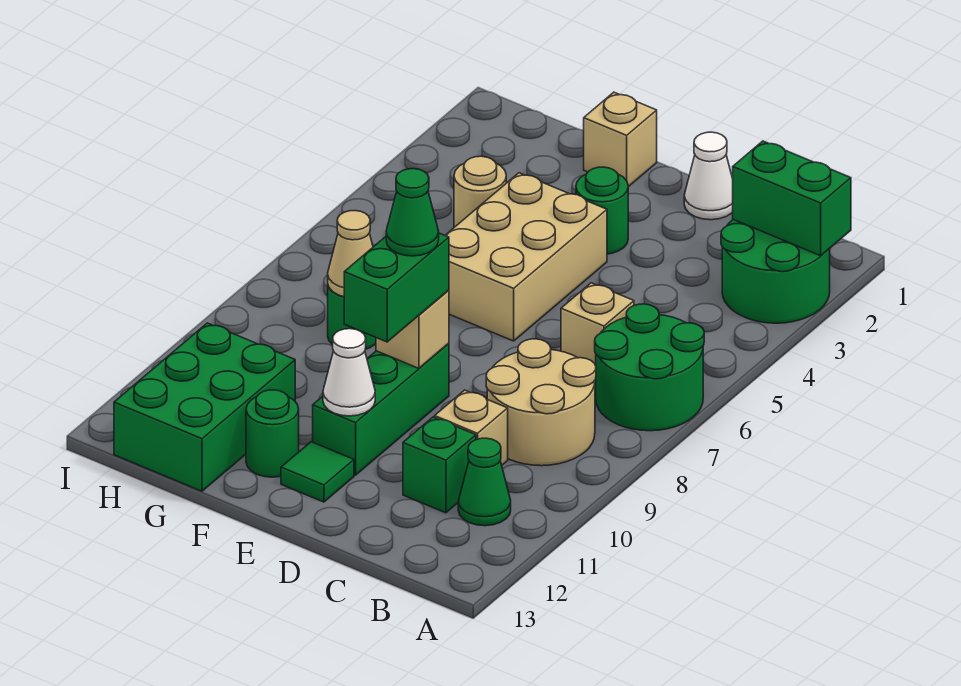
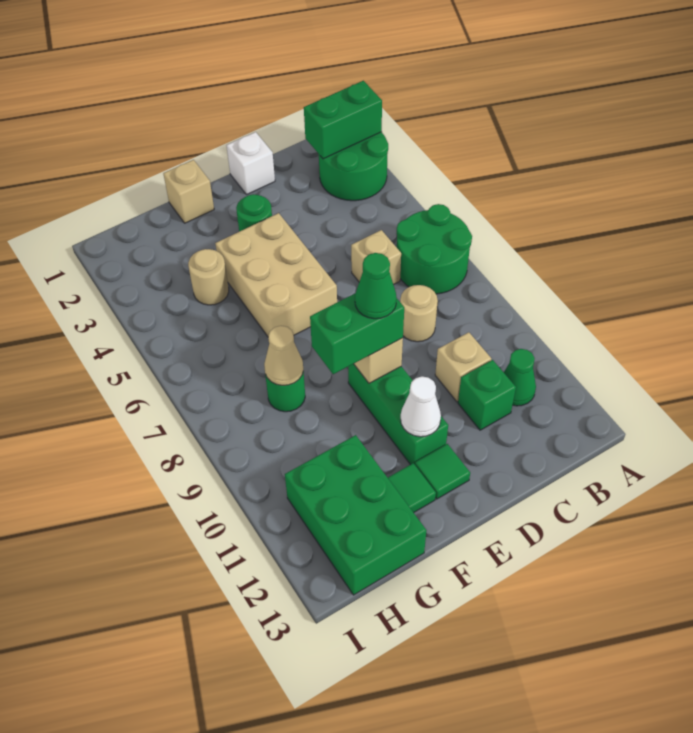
tan round brick B8:C9 level 1 -> tan round brick C8 level 1
white cone D1 level 1 -> white brick D1 level 1
green brick E9:E10 level 3 -> green brick E9:F9 level 3
green round brick F12 level 1 -> green tile F12 level 1

